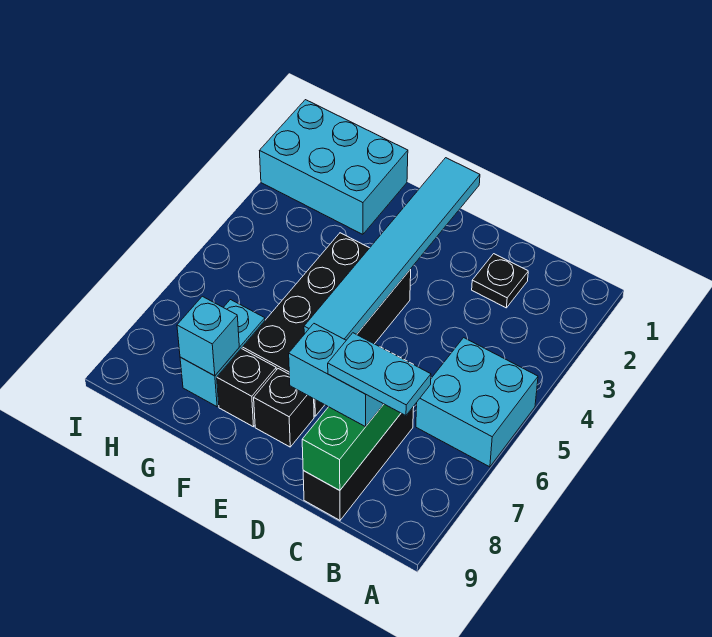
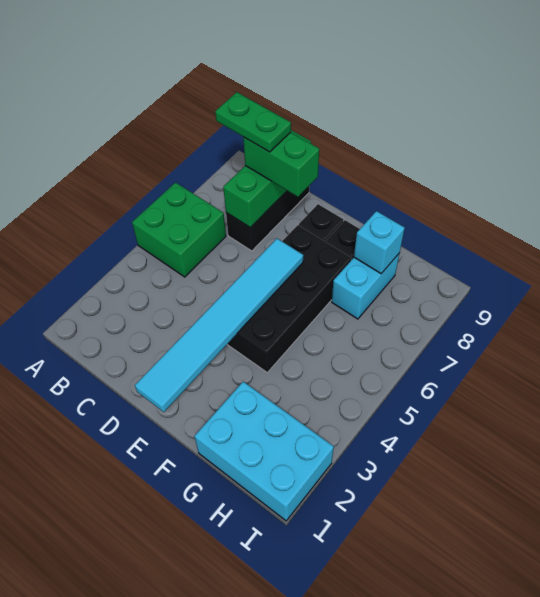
cyan brick A5:B6 level 1 -> green brick A5:B6 level 1
cyan plate B8:C8 level 4 -> green plate B8:C8 level 4
black plate C2 level 1 -> none
cyan brick C8:D8 level 3 -> green brick C8:D8 level 3

